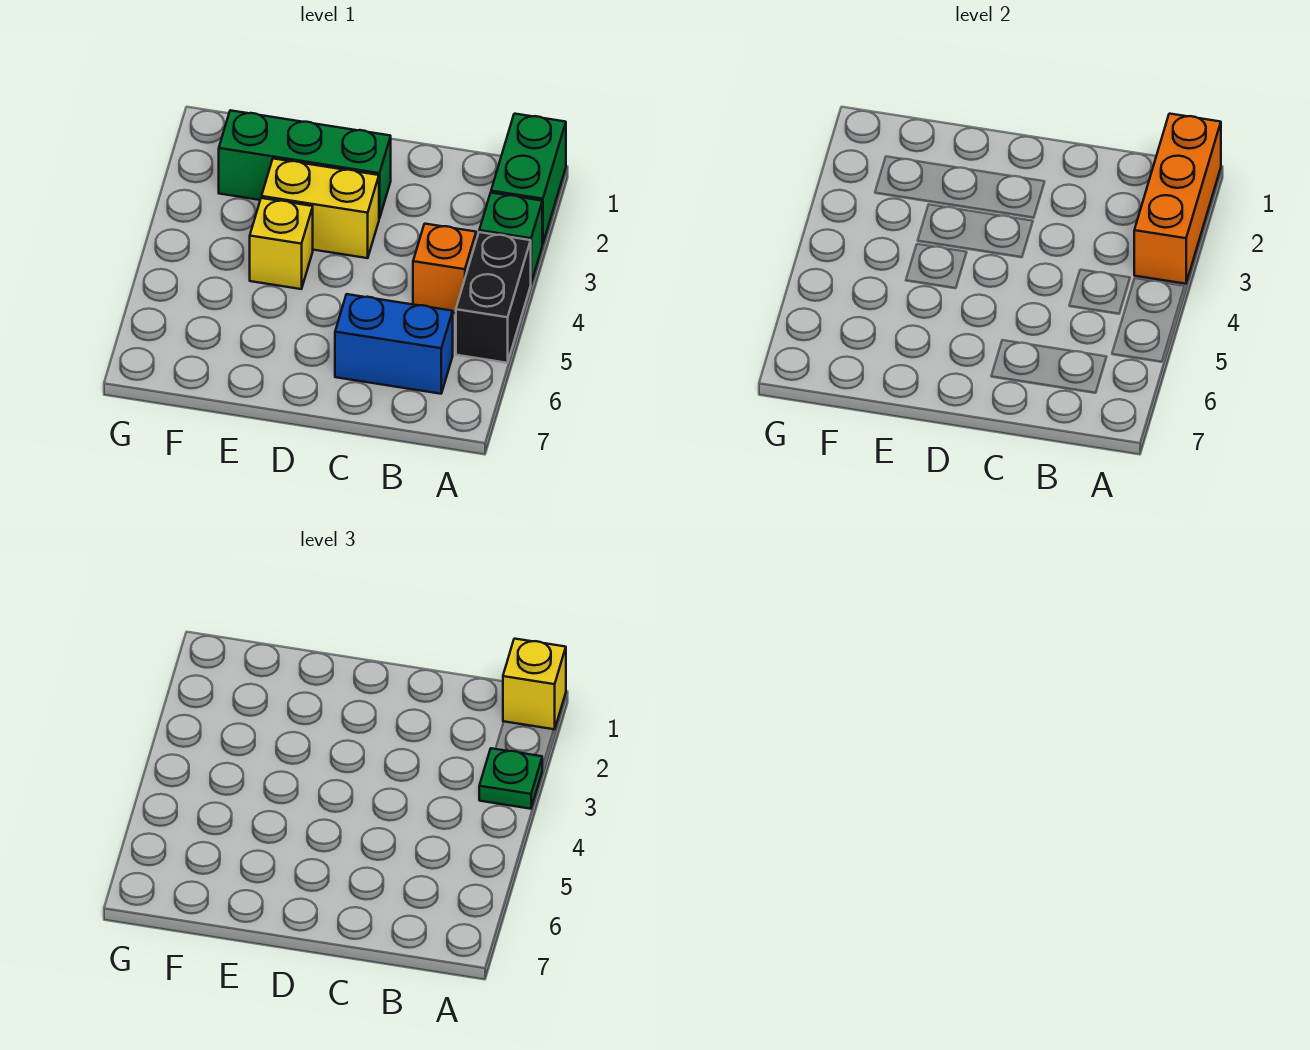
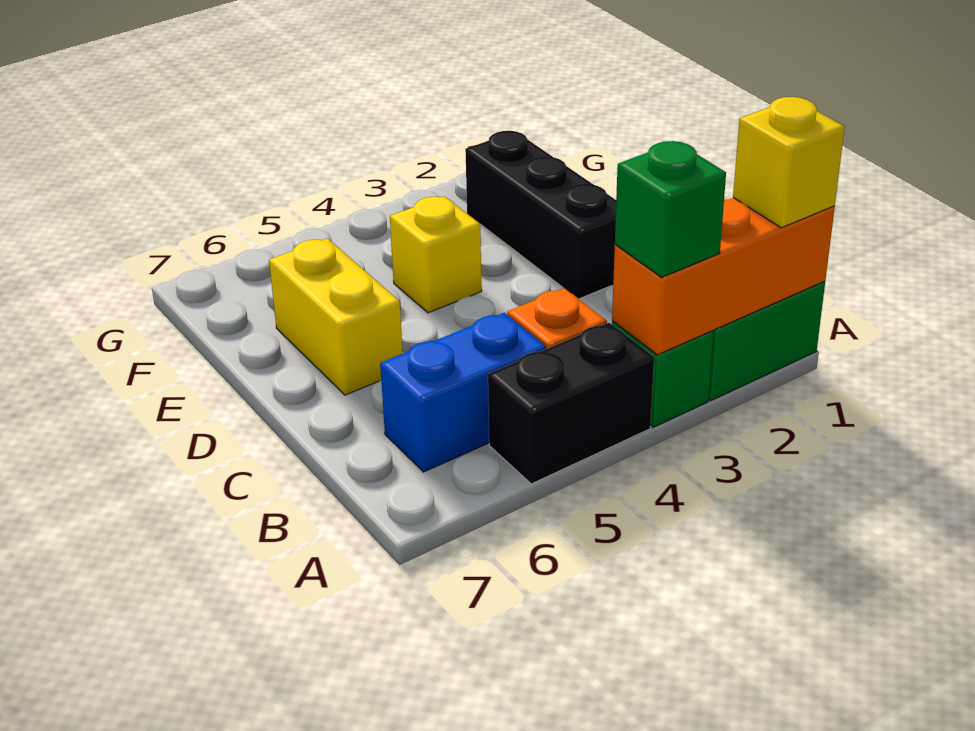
green plate A3 level 3 -> green brick A3 level 3
blue brick B6:C6 level 1 -> blue brick B5:B6 level 1
green brick D2:F2 level 1 -> black brick D2:F2 level 1
yellow brick D3:E3 level 1 -> yellow brick D6:E6 level 1

